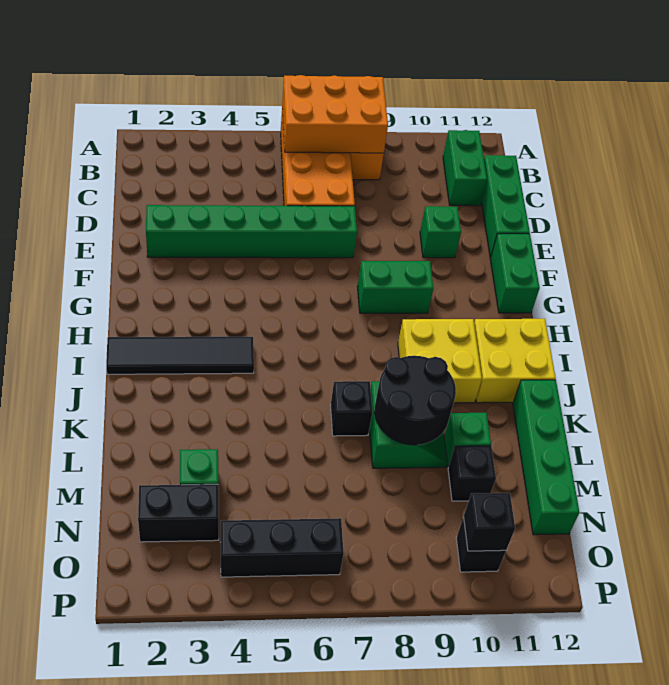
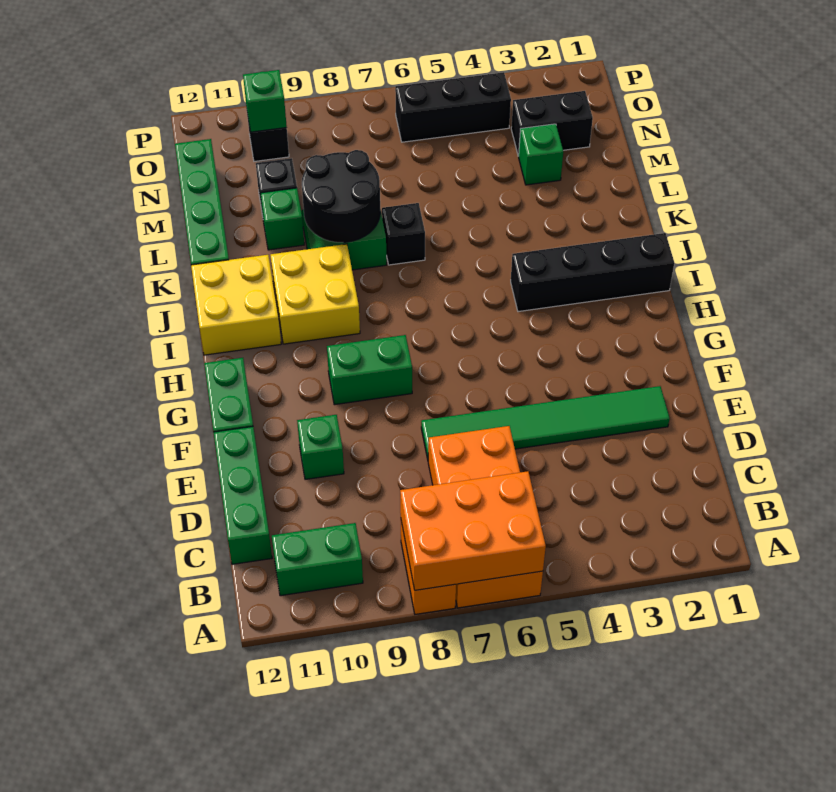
green brick B11:C11 level 1 -> green brick B10:B11 level 1
green brick E2:E7 level 1 -> green tile E2:E7 level 1
black tile I1:I4 level 1 -> black brick I1:I4 level 1
black brick O10 level 2 -> green brick O10 level 2

